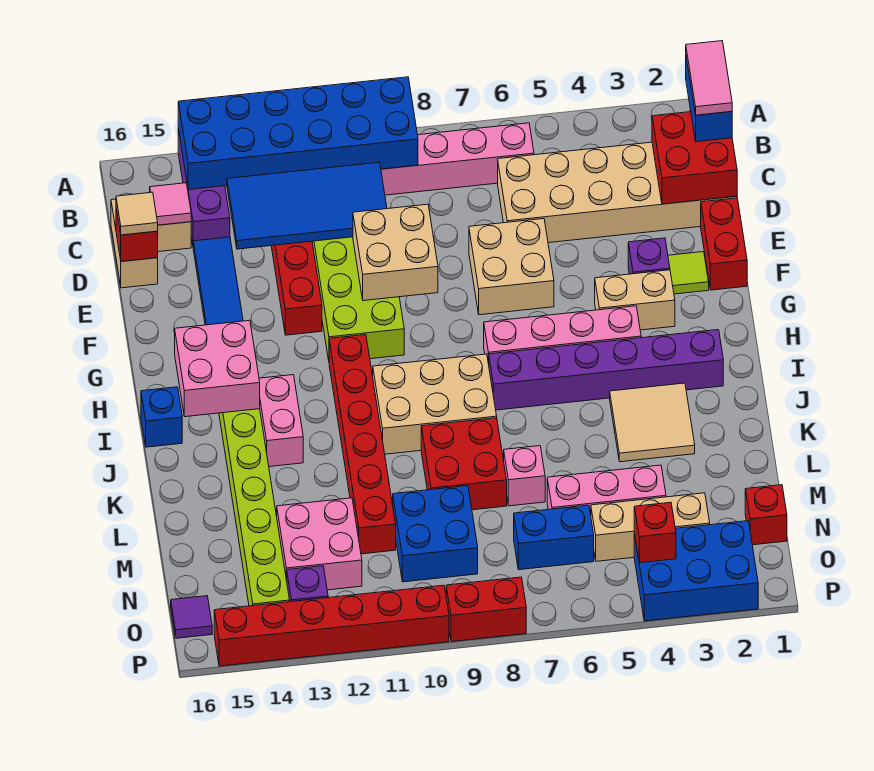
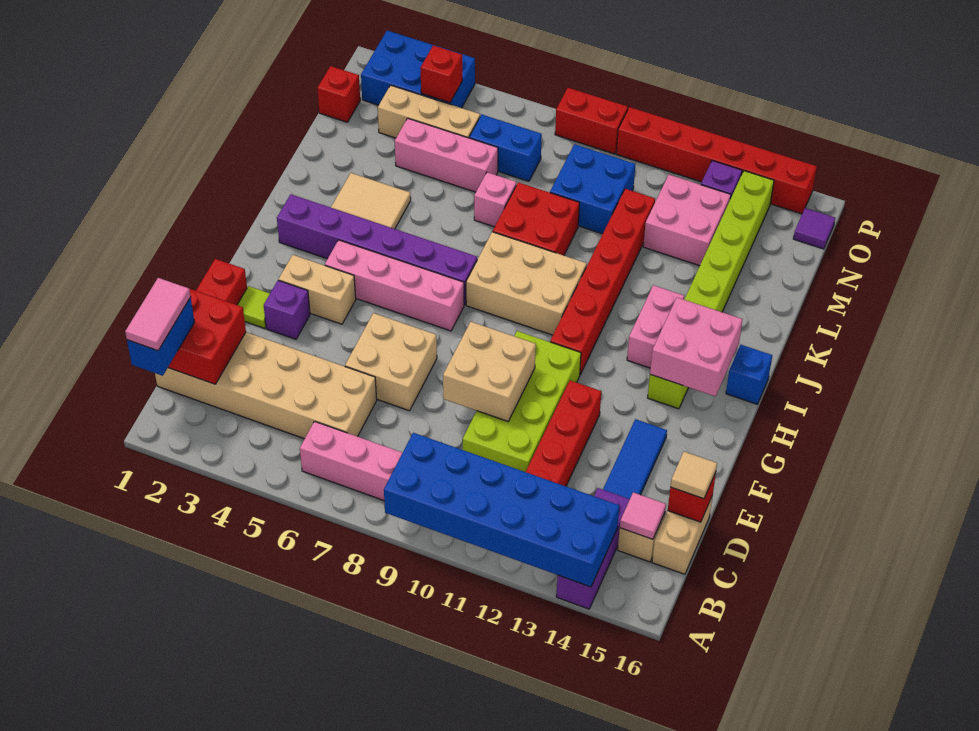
blue tile C10:D13 level 2 -> none

